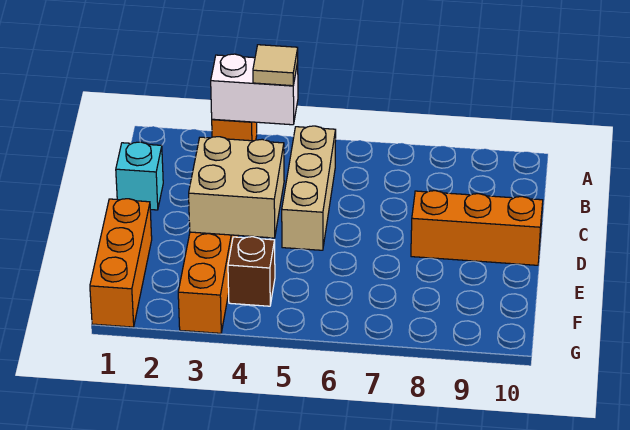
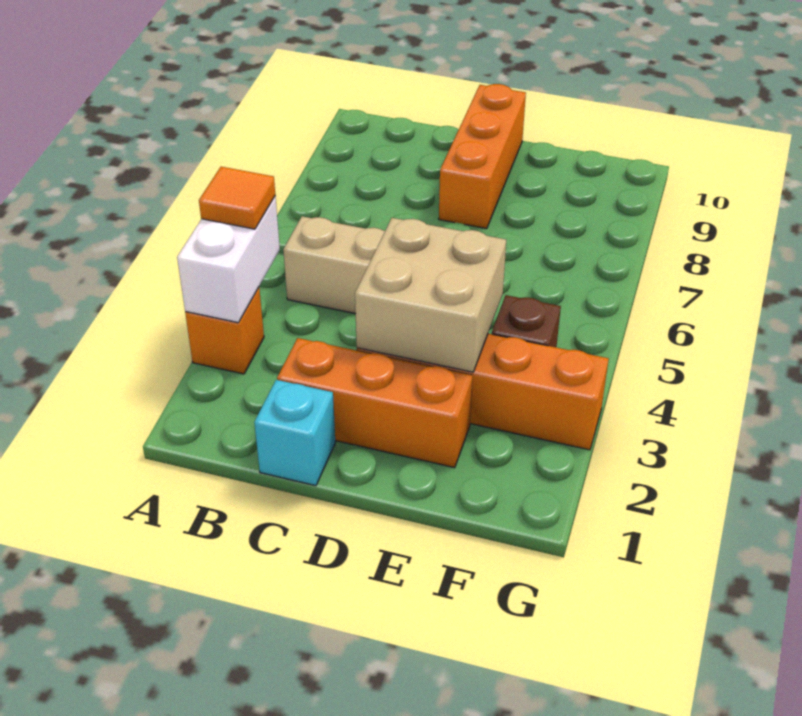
tan tile A4 level 3 -> orange tile A4 level 3
orange brick E1:G1 level 1 -> orange brick C2:E2 level 1

